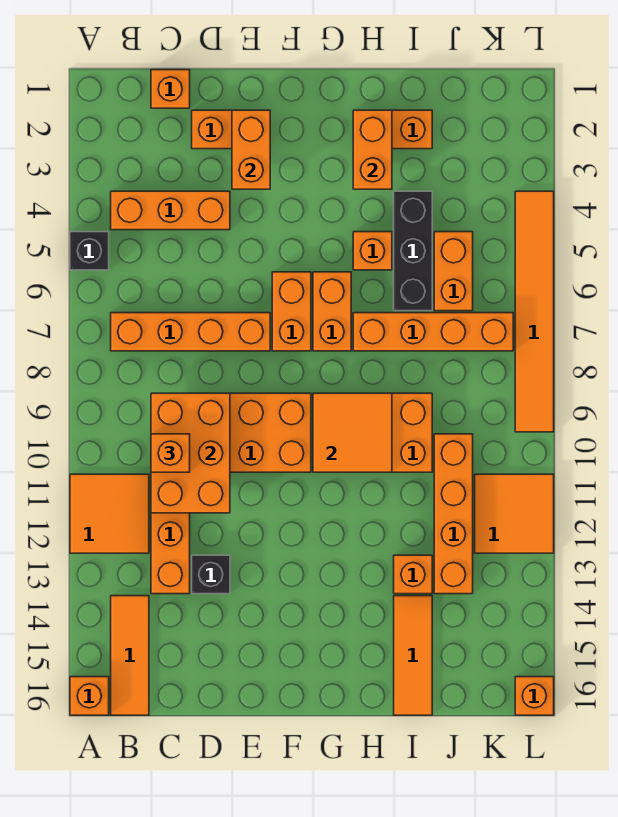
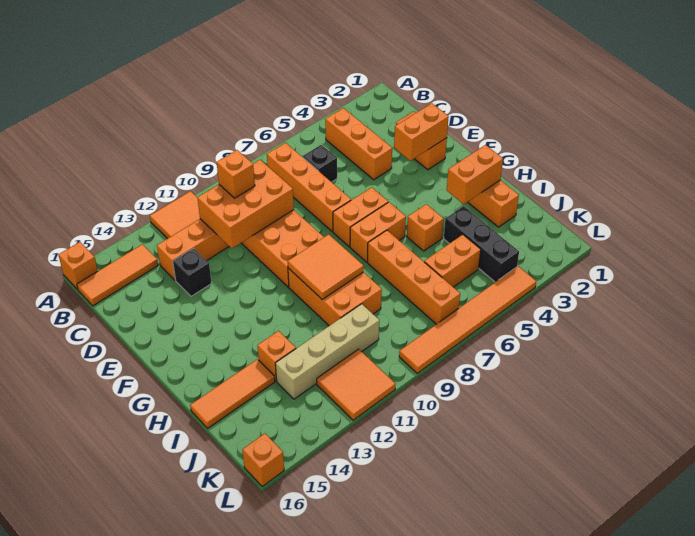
black brick A5 level 1 -> black brick C6 level 1
orange brick C1 level 1 -> none
black brick I4:I6 level 1 -> black brick I4:K4 level 1
orange brick J10:J13 level 1 -> tan brick J10:J13 level 1

